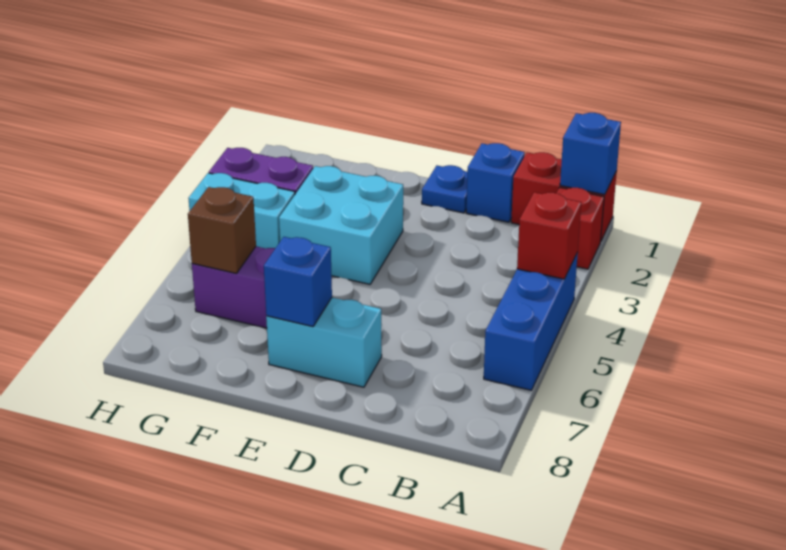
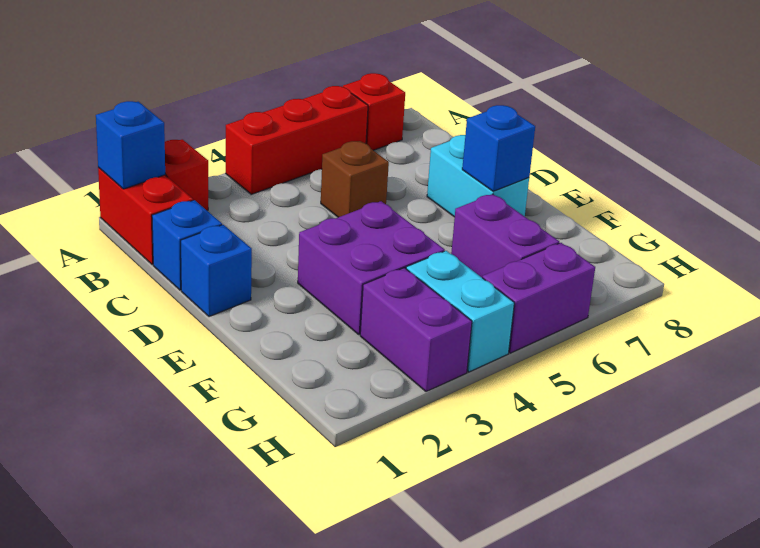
blue brick A4:A6 level 1 -> red brick A4:A6 level 1
red brick A4 level 2 -> red brick A7 level 1
blue plate D1 level 1 -> blue brick D1 level 1
cyan brick E3:F4 level 1 -> purple brick E3:F4 level 1
brown brick G6 level 2 -> brown brick C5 level 1
none -> purple brick H5:H6 level 1

